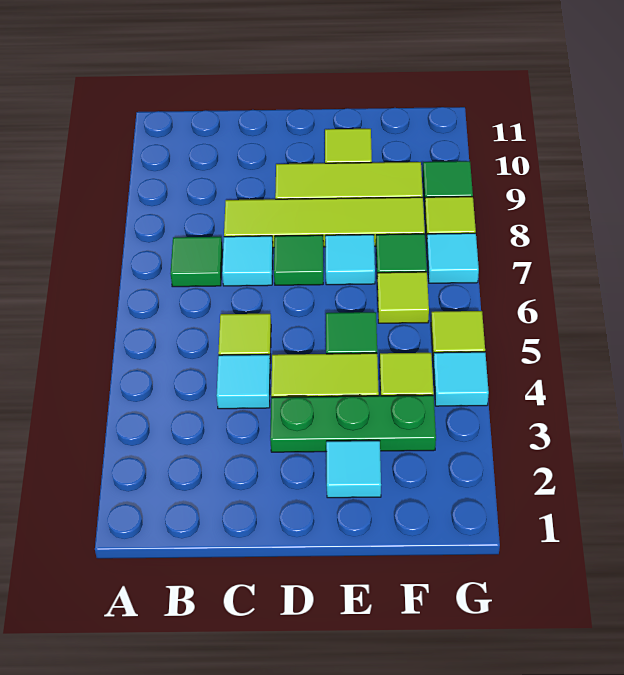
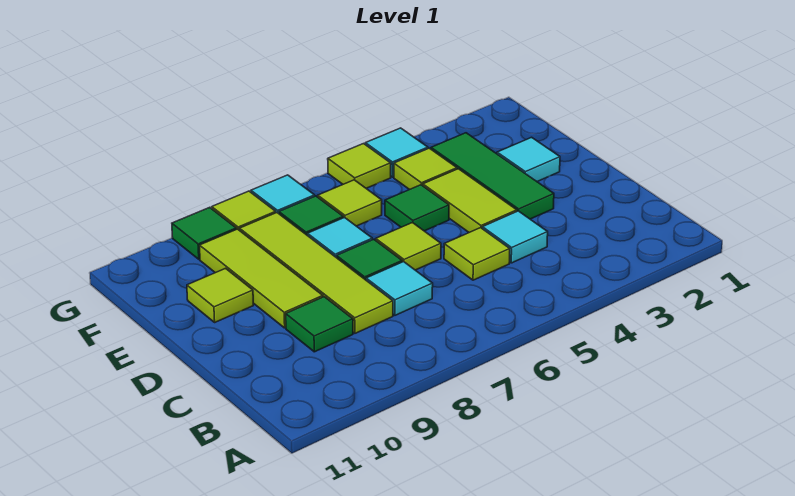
green tile B7 level 1 -> green tile C9 level 1
green plate D3:F3 level 1 -> green tile D3:F3 level 1
none -> lime tile D6 level 1

